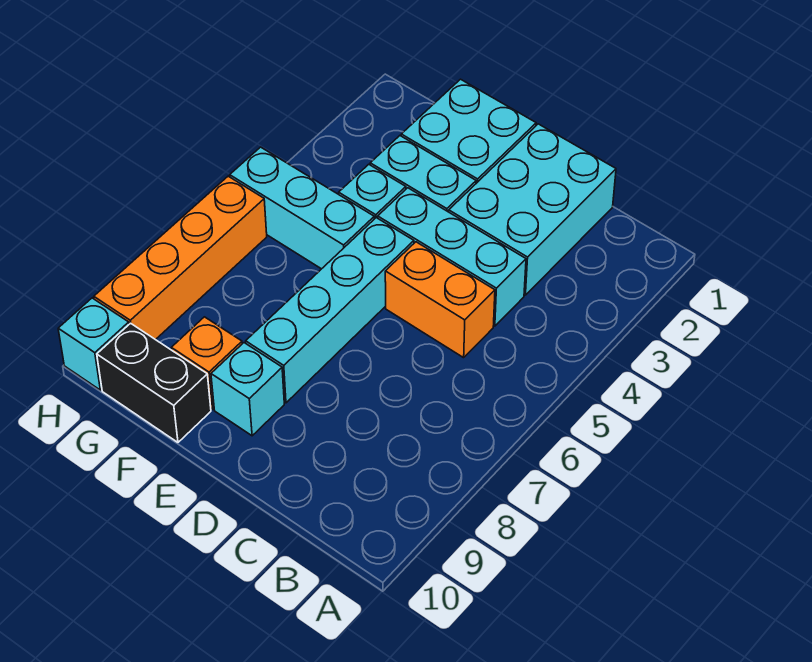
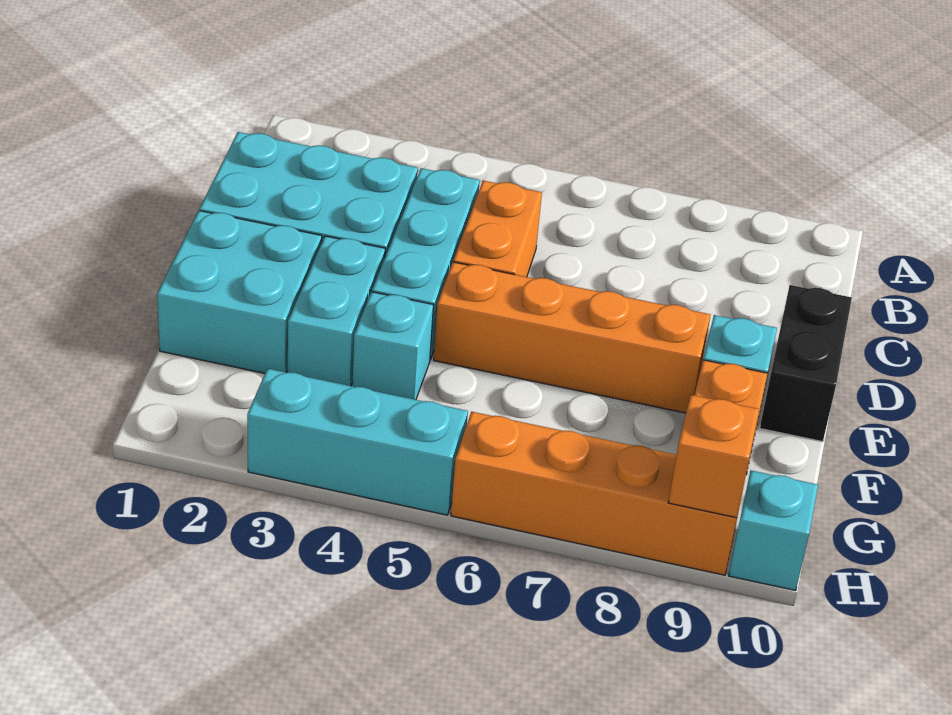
cyan brick E5:E8 level 1 -> orange brick E5:E8 level 1
cyan brick F5:H5 level 1 -> cyan brick H3:H5 level 1
black brick F10:G10 level 1 -> black brick D10:E10 level 1
none -> orange brick H9 level 2

